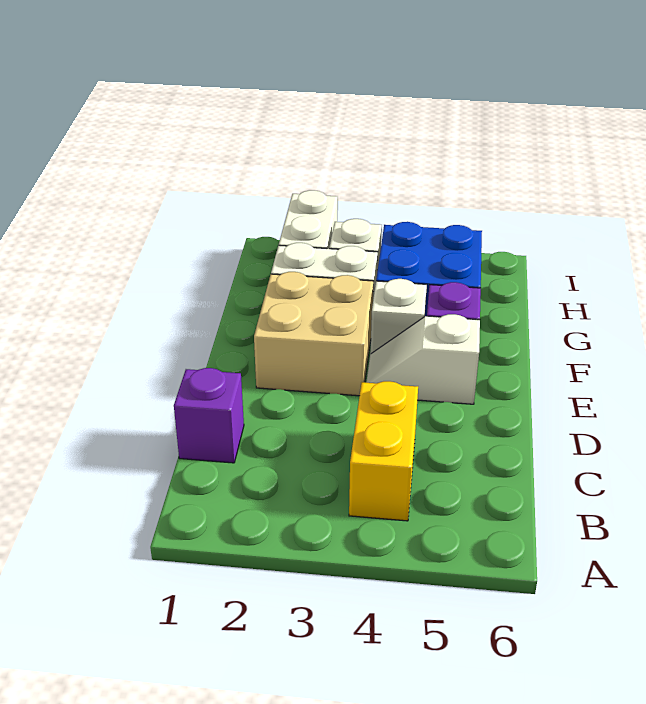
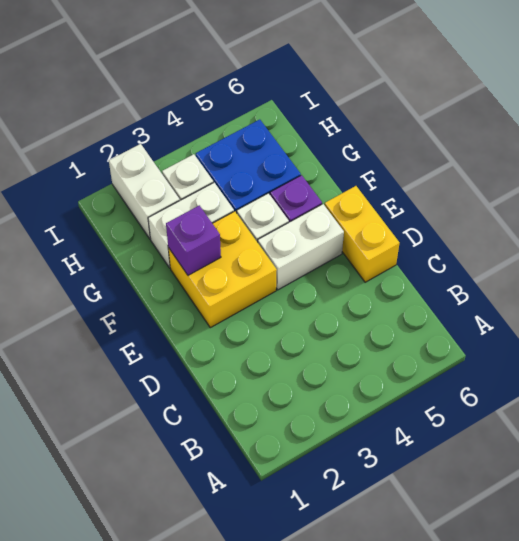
yellow brick B4:C4 level 1 -> yellow brick D6:E6 level 1
purple brick C1 level 1 -> purple brick F2 level 2
tan brick E2:F3 level 1 -> yellow brick E2:F3 level 1
white slope E4:E5 level 1 top 5 -> white brick E4:E5 level 1

